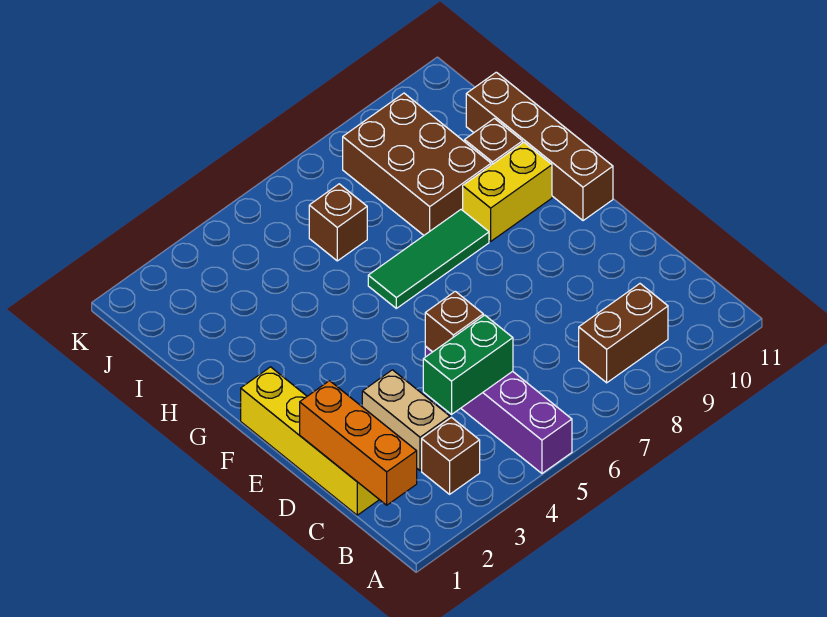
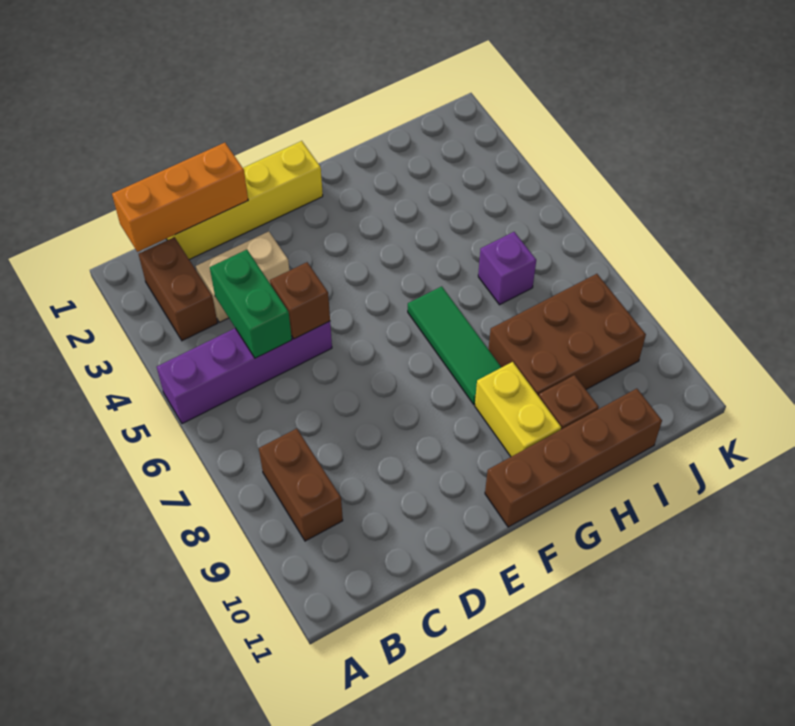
brown brick B3 level 1 -> brown brick B2:B3 level 1
brown brick I6 level 1 -> purple brick I6 level 1

